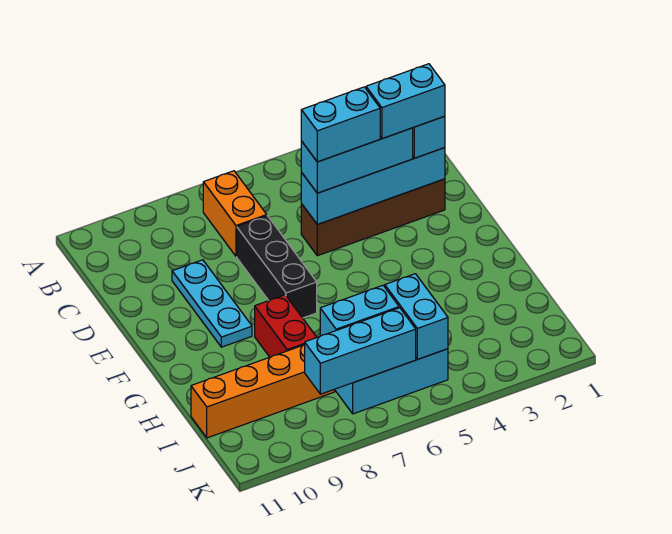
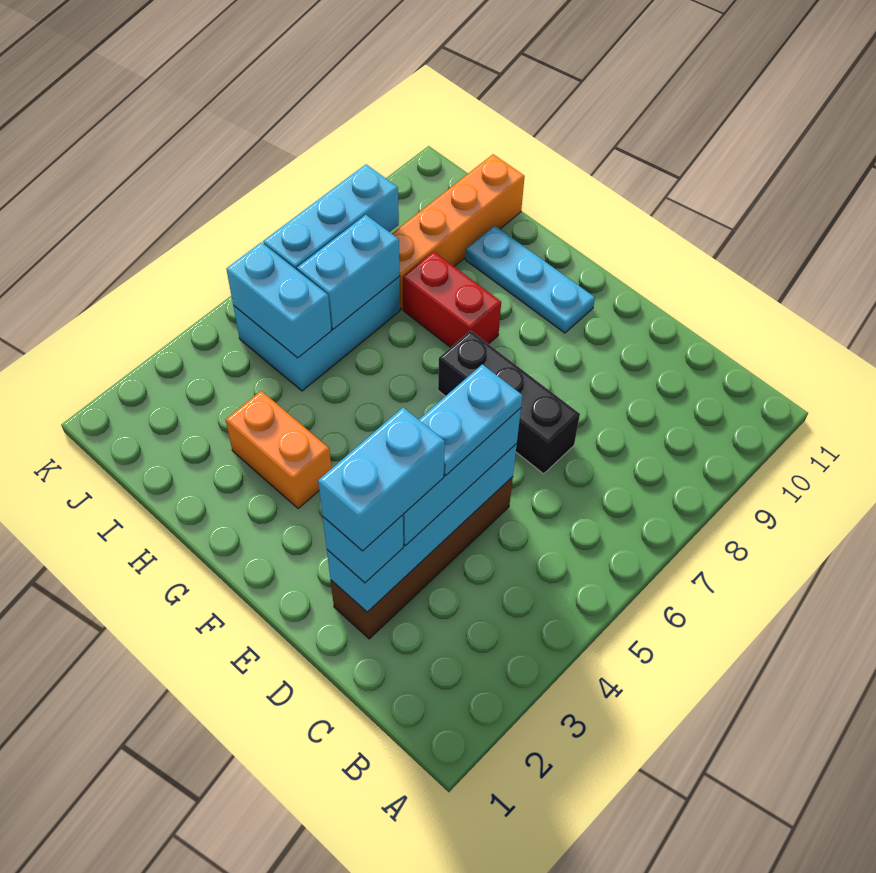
orange brick B7:C7 level 1 -> orange brick G3:H3 level 1
cyan brick D4:D5 level 4 -> cyan plate D4:D5 level 4
cyan plate D9:F9 level 1 -> cyan plate F10:H10 level 1

